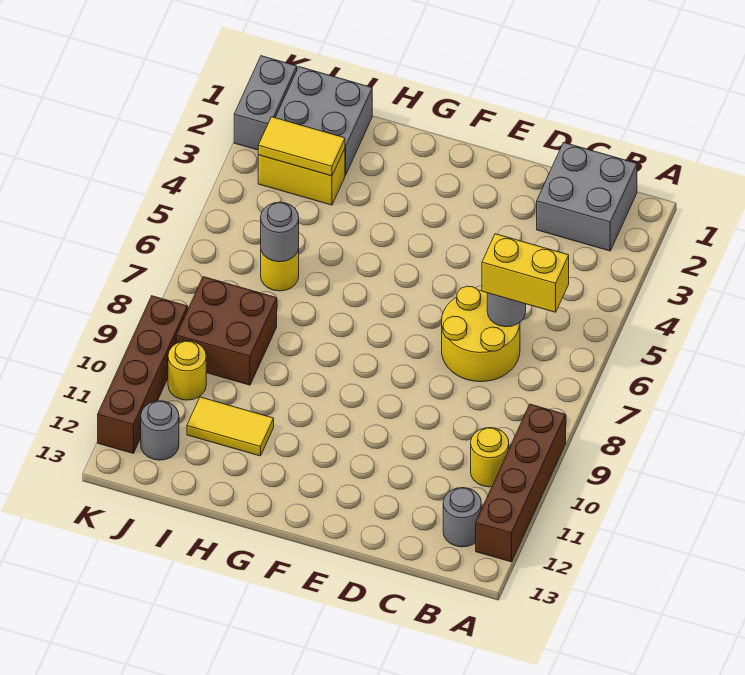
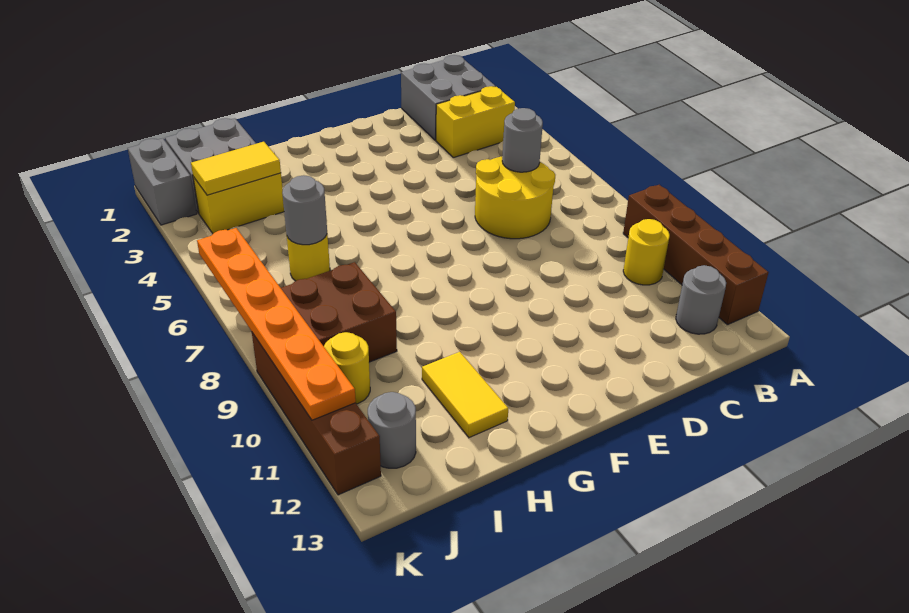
yellow brick B6:C6 level 3 -> yellow brick B3:C3 level 1
yellow tile H11:I11 level 1 -> yellow tile H11:H12 level 1
none -> orange plate K6:K11 level 2

